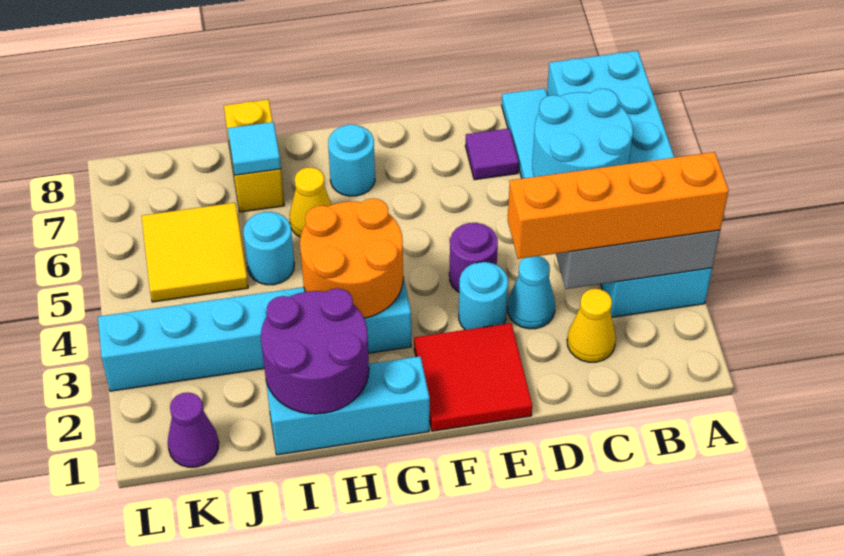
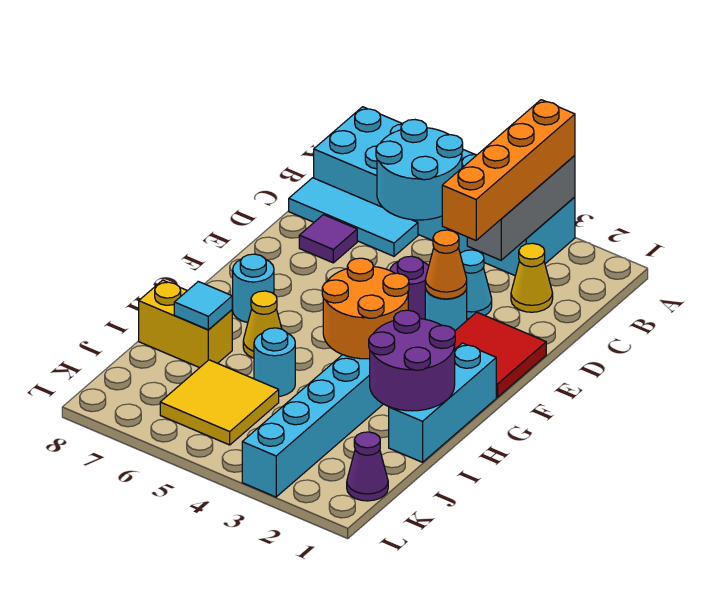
none -> orange cone E3 level 2

